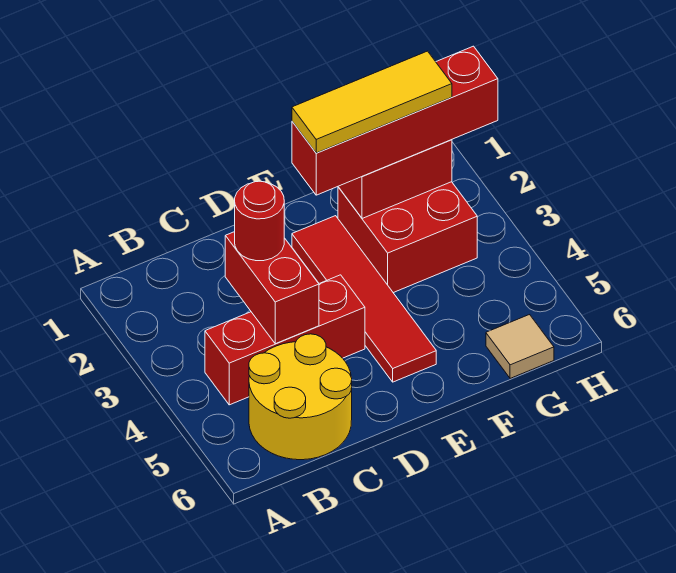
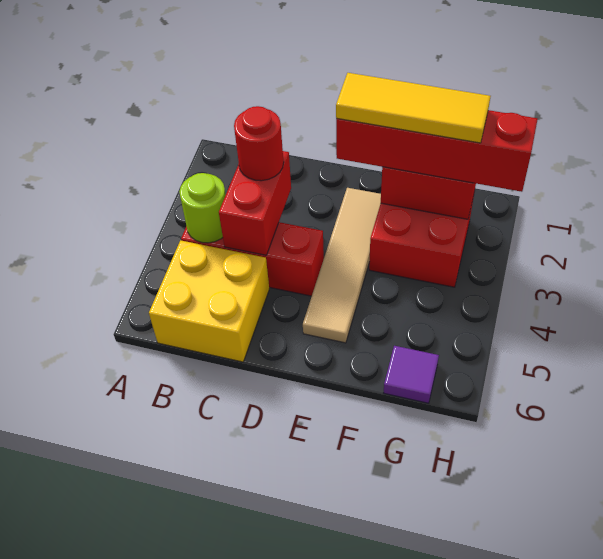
none -> lime round brick B4 level 2
yellow round brick B5:C6 level 1 -> yellow brick B5:C6 level 1
red tile E2:E5 level 1 -> tan tile E2:E5 level 1
tan tile G6 level 1 -> purple tile G6 level 1

